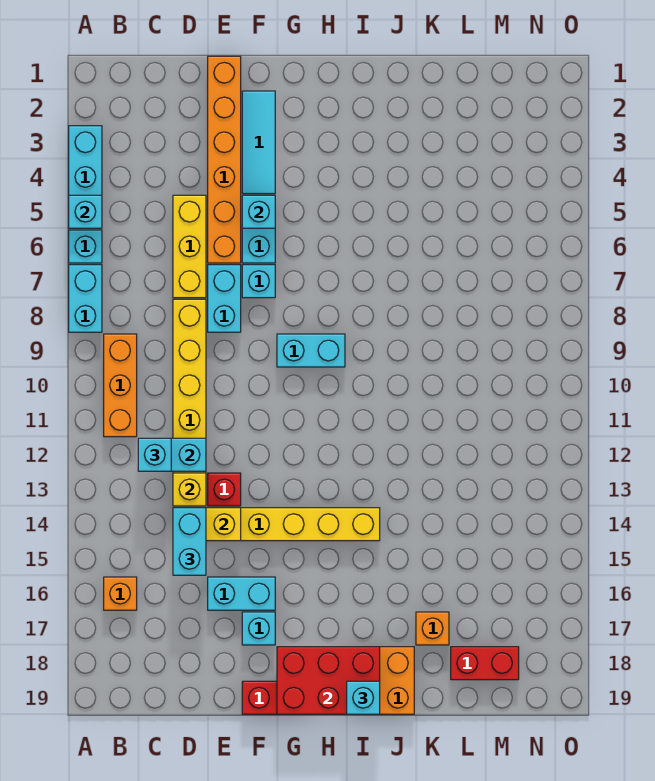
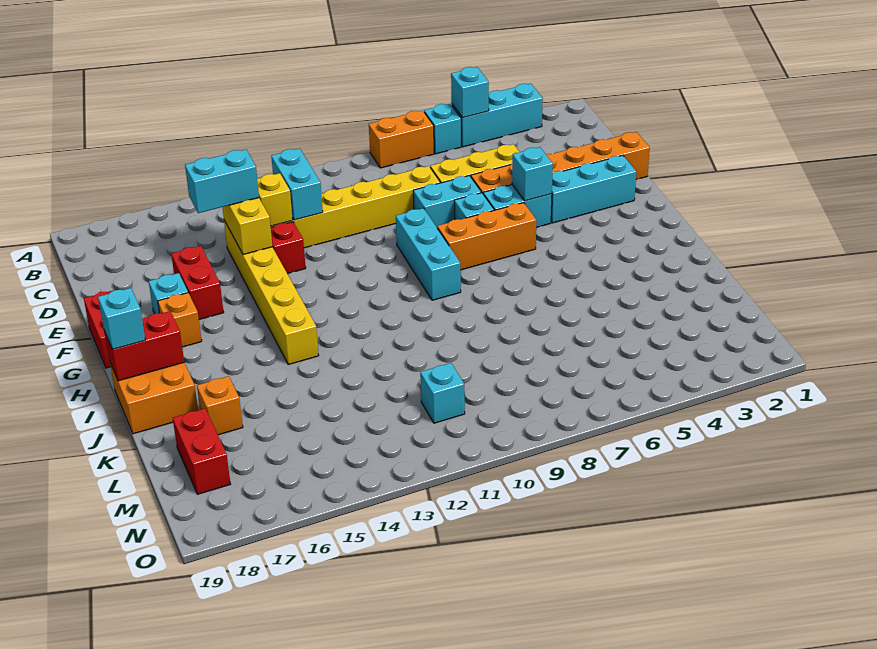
cyan brick A7:A8 level 1 -> orange brick A7:A8 level 1
orange brick B9:B11 level 1 -> orange brick G6:G8 level 1
orange brick B16 level 1 -> orange brick G17 level 1
cyan brick C12 level 3 -> cyan brick M11 level 1
cyan brick E16:F16 level 1 -> red brick E16:F16 level 1
cyan tile F2:F4 level 1 -> cyan brick F2:F4 level 1
cyan brick G9:H9 level 1 -> cyan brick F9:H9 level 1
red brick G18:I19 level 2 -> red brick I18:I19 level 2

